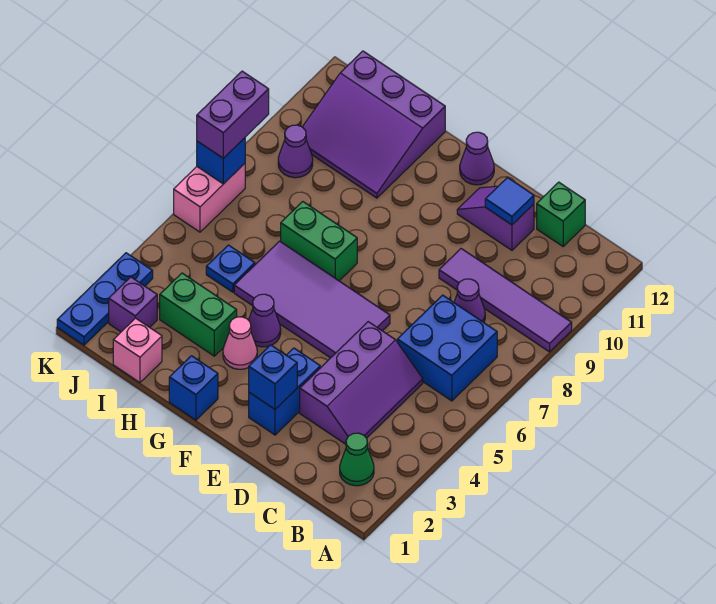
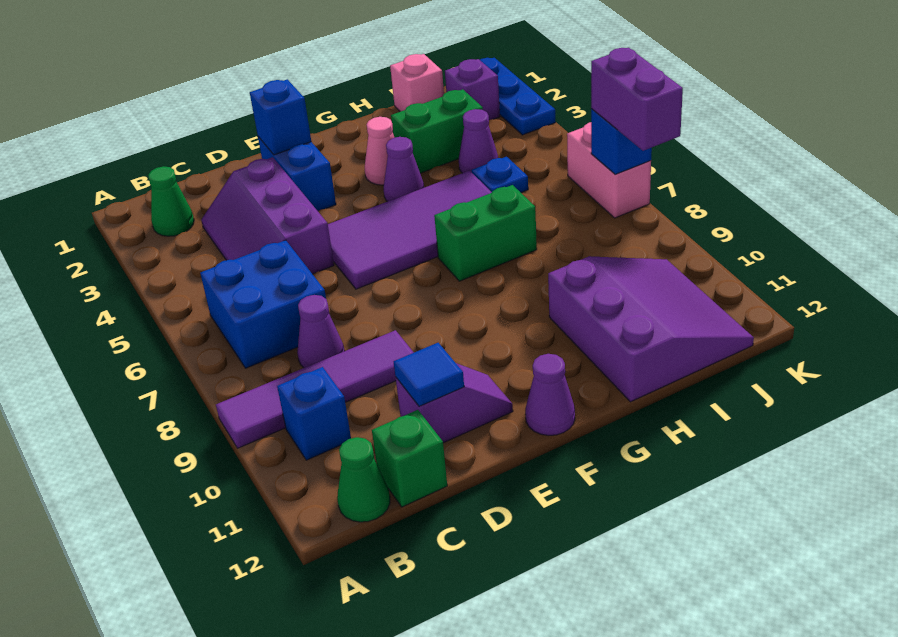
none -> green cone B12 level 1
blue brick G1 level 1 -> blue brick B10 level 1
purple slope H10:J12 level 1 top 12 -> purple slope H10:J12 level 1 top H
purple cone J9 level 1 -> purple cone I4 level 1

